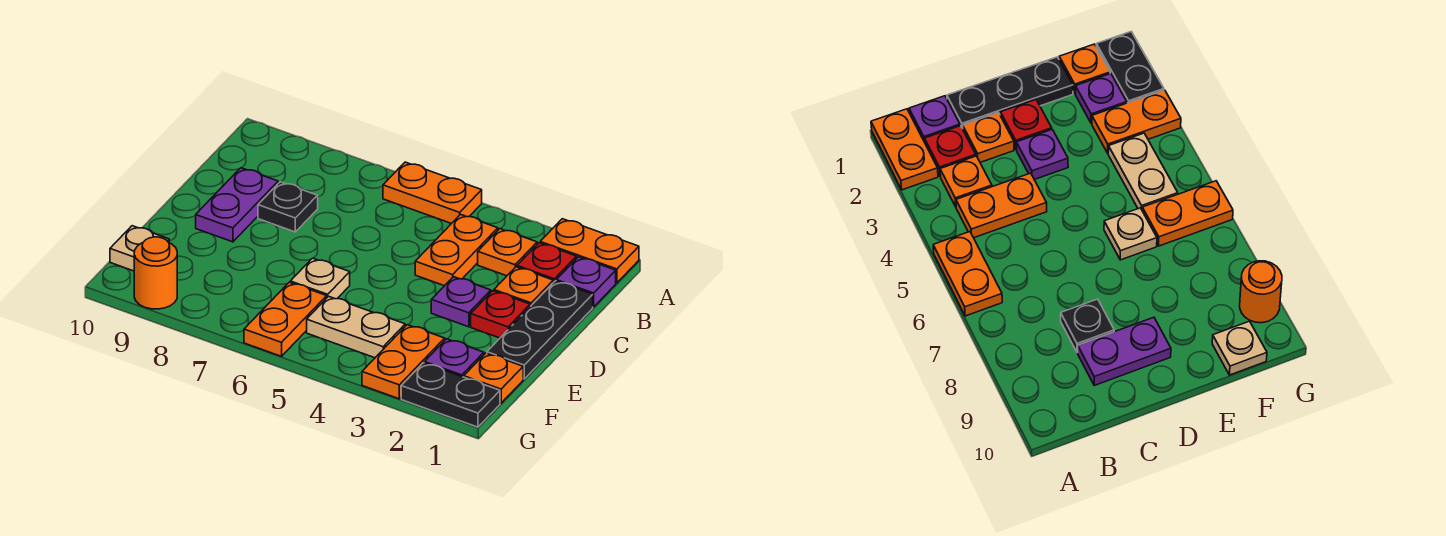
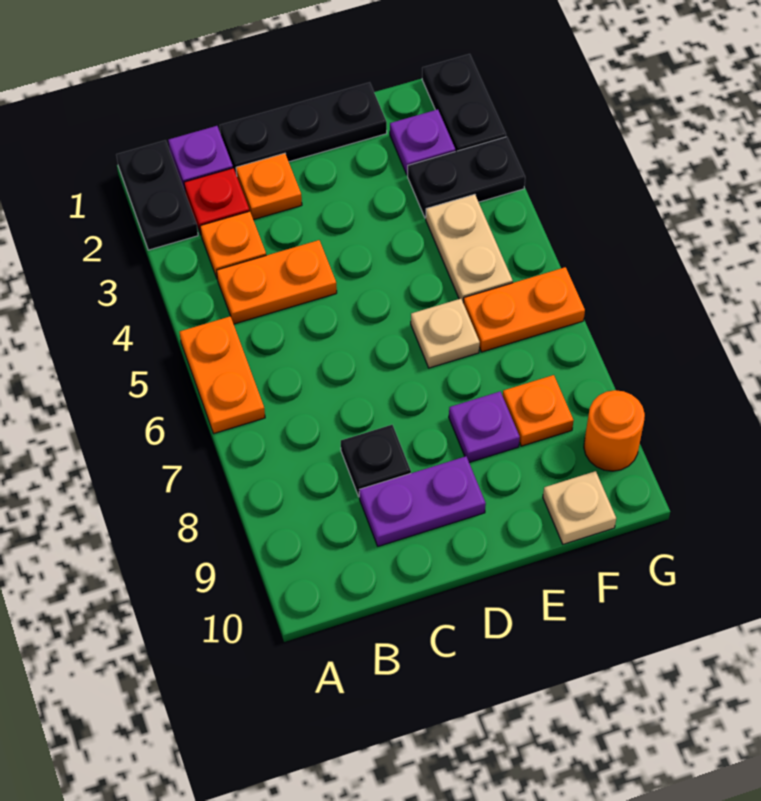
orange plate A1:A2 level 1 -> black plate A1:A2 level 1
red plate D2 level 1 -> none
purple plate D3 level 1 -> purple plate E8 level 1
orange plate F1 level 1 -> orange plate F8 level 1
orange plate F3:G3 level 1 -> black plate F3:G3 level 1

